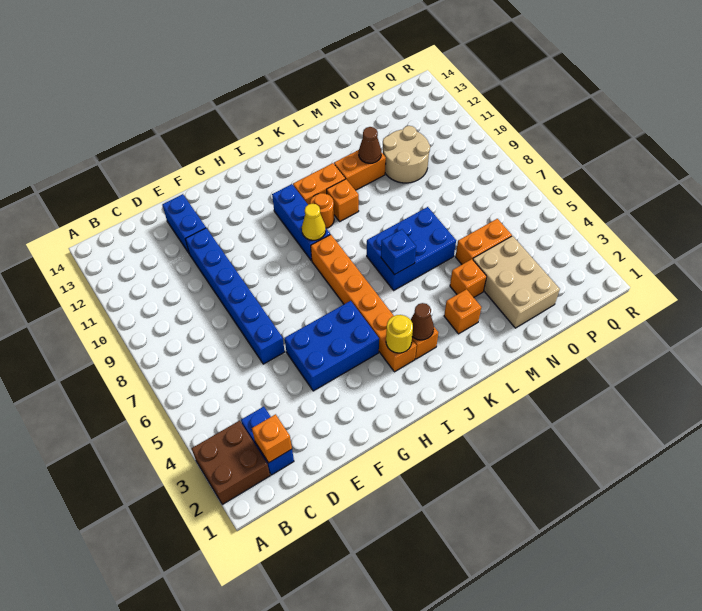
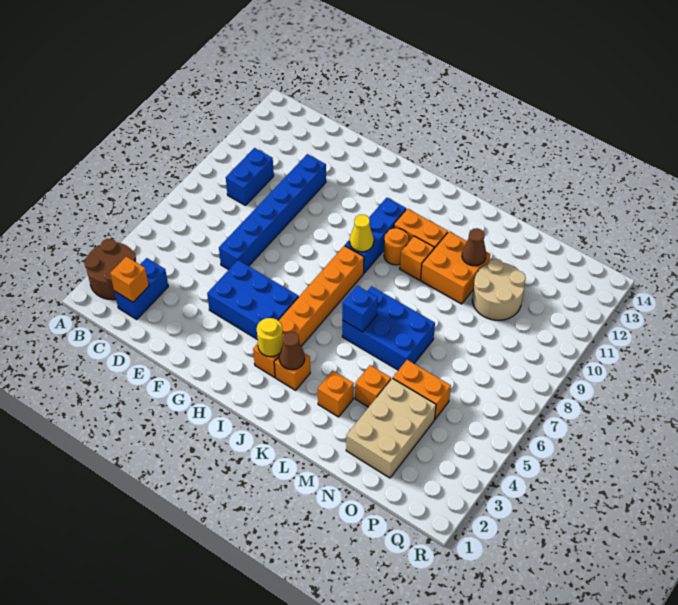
brown brick A2:B3 level 1 -> brown round brick A2:B3 level 1
blue brick E12:E13 level 1 -> blue brick C9:C10 level 1
orange brick L11:M11 level 1 -> orange brick L10:M11 level 1

